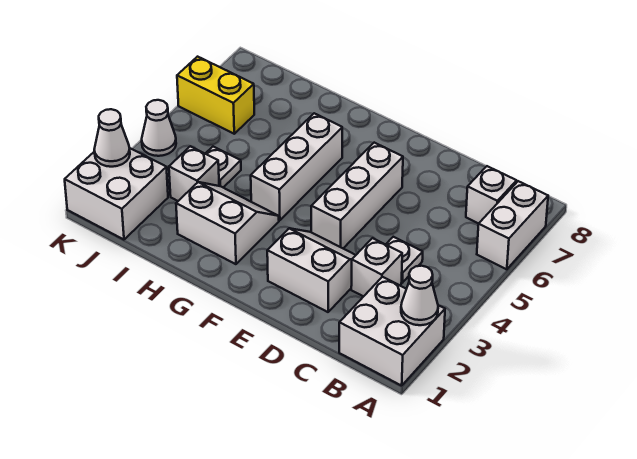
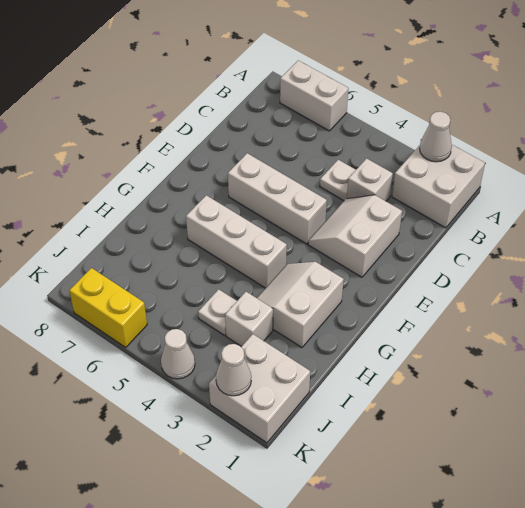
white brick B7 level 1 -> none
yellow brick J6:K6 level 1 -> yellow brick K6:K7 level 1

